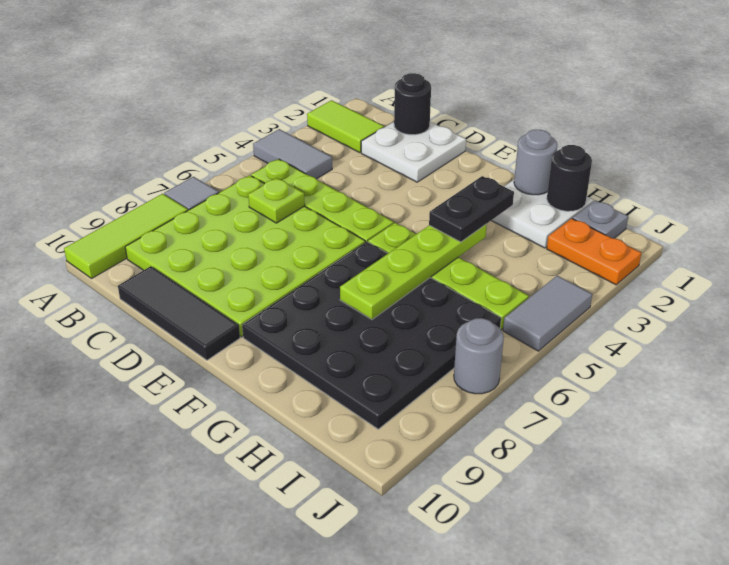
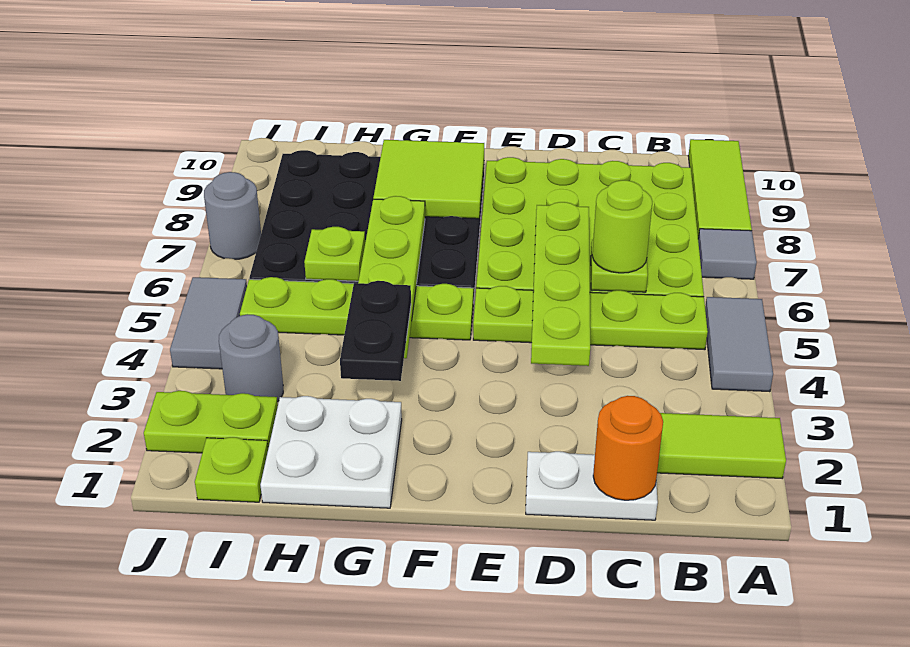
grey tile A4:B4 level 1 -> grey tile A4:A5 level 1
white plate C1:D2 level 1 -> white plate C1:D1 level 1
black round brick C1 level 2 -> orange round brick C1 level 2
none -> lime round brick C6 level 3
black tile C10:E10 level 1 -> none
none -> lime plate D4:D7 level 2
none -> lime tile F8:G9 level 2
grey round brick G1 level 2 -> grey round brick I3 level 1
black round brick H1 level 2 -> none
none -> lime plate H6 level 2
grey plate I1 level 1 -> lime plate I1 level 1
orange plate I2:J2 level 1 -> lime plate I2:J2 level 1

